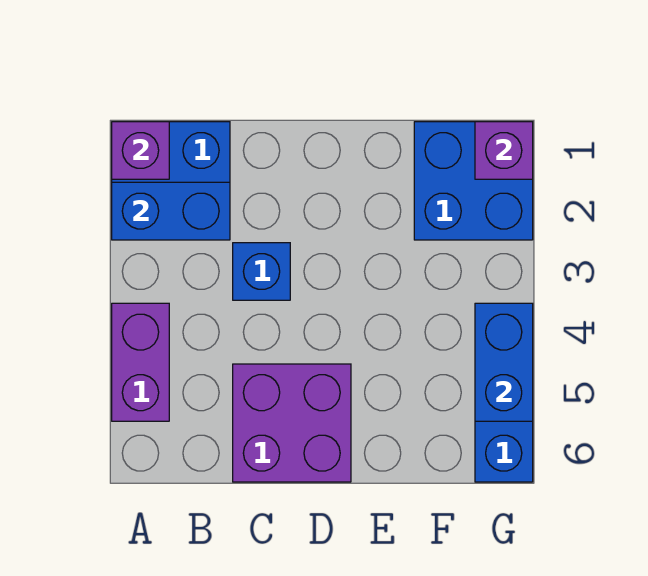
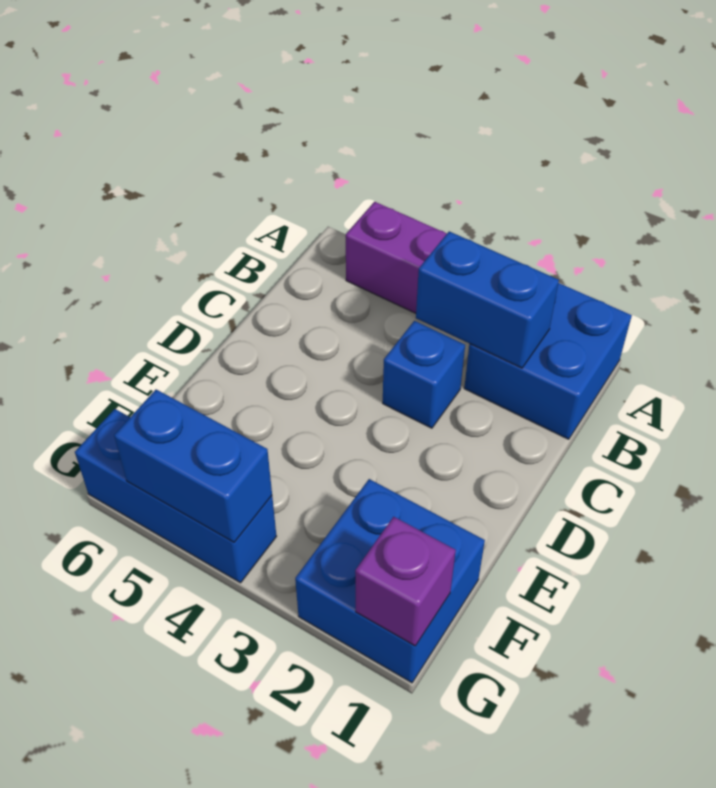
purple brick A1 level 2 -> none
blue brick A2:B2 level 2 -> blue brick B2:B3 level 2
purple brick C5:D6 level 1 -> none

